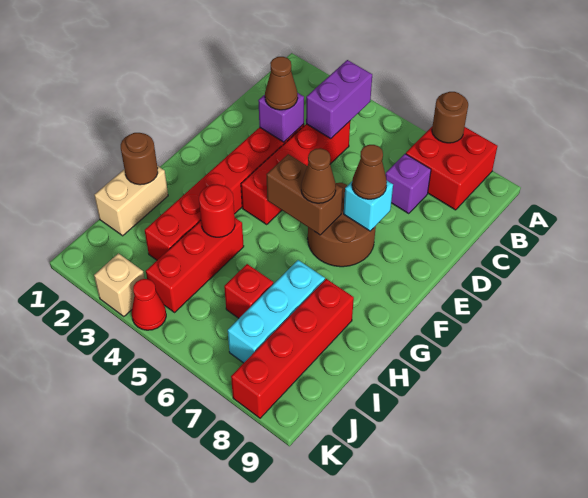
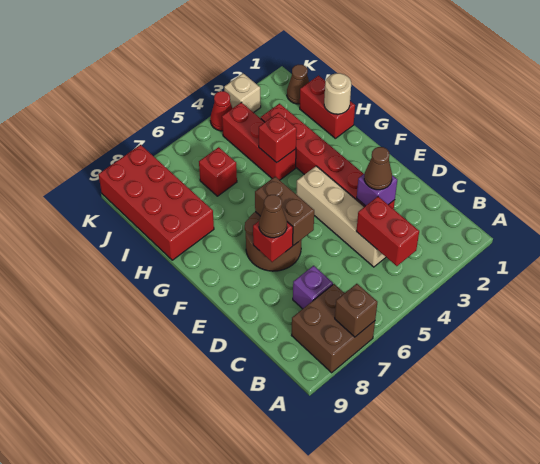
red brick A7:B8 level 1 -> brown brick A7:B8 level 1
brown round brick A7 level 2 -> brown brick A7 level 2
purple brick B4:C4 level 2 -> red brick B4:C4 level 2
red brick C4:F4 level 1 -> tan brick C4:F4 level 1
cyan brick E7 level 2 -> red brick E7 level 2
brown brick F5:F6 level 2 -> brown brick E6:F6 level 2
brown cone F6 level 3 -> brown cone J1 level 1
tan brick H1:I1 level 1 -> red brick H1:I1 level 1
brown round brick H1 level 2 -> tan round brick H1 level 2
red round brick H4 level 2 -> red brick H4 level 2
cyan brick H7:J7 level 1 -> none
red brick H8:K8 level 1 -> red brick H8:K9 level 1

